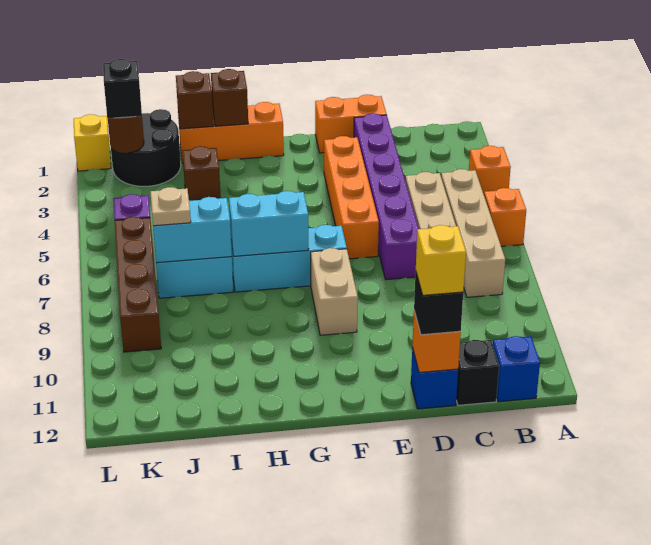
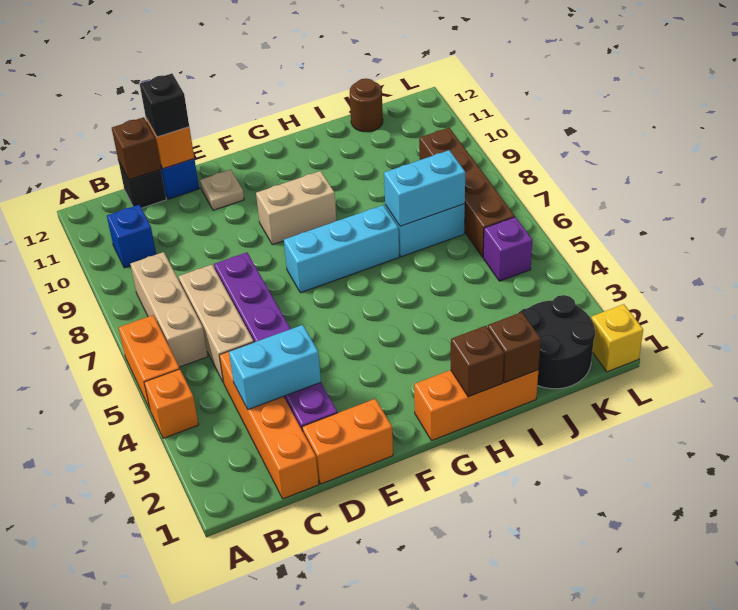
orange brick A6 level 1 -> orange brick A5:A6 level 1
tan brick B5:B8 level 1 -> tan brick B6:B8 level 1
blue brick B12 level 1 -> blue brick B10 level 1
yellow brick D12 level 4 -> none
orange brick E3:E6 level 1 -> orange brick C1:C4 level 1
tan brick F8:F9 level 1 -> tan brick F9:G9 level 1
cyan brick G7:H7 level 2 -> cyan brick C3:D3 level 2
brown brick I3 level 1 -> brown brick C12 level 2
tan plate J7 level 3 -> tan plate E11 level 1
brown round brick K2 level 2 -> brown round brick J12 level 1
black brick K2 level 3 -> none

